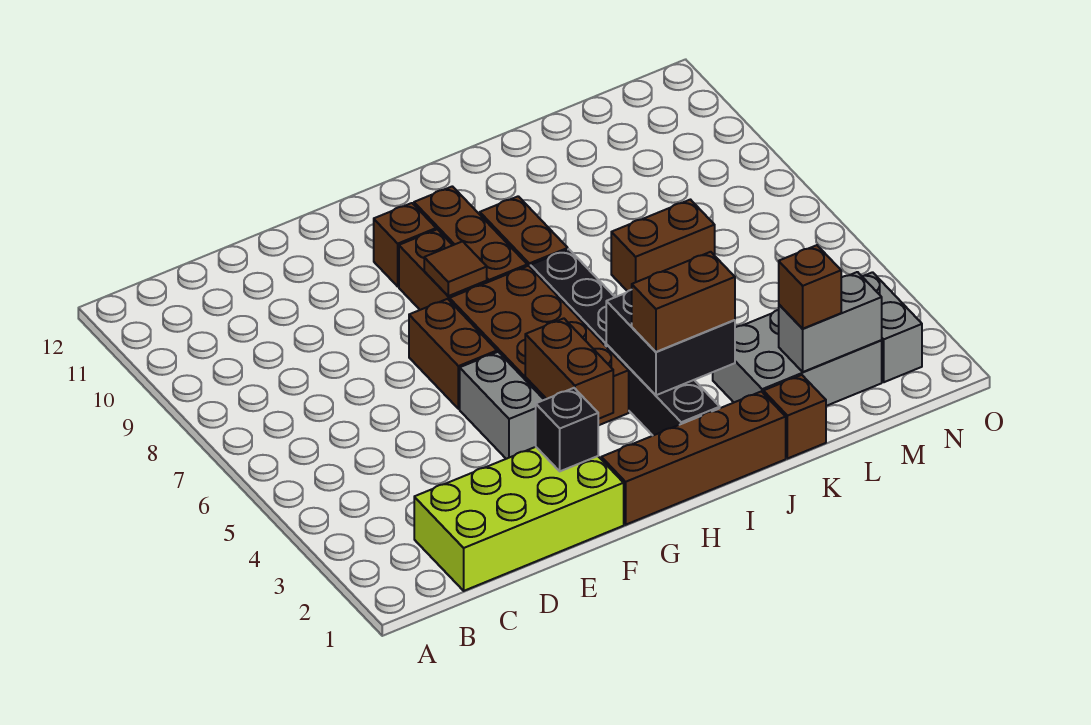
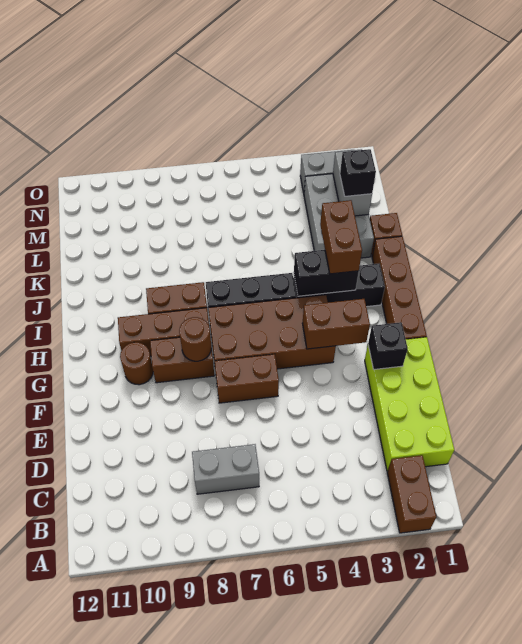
grey brick F4:F5 level 1 -> grey brick C7:C8 level 1
brown tile G8 level 2 -> brown round brick G8 level 2
brown brick G10 level 1 -> brown round brick G10 level 1
black brick I3:J4 level 2 -> black brick I3:I4 level 2
brown brick K7:L7 level 1 -> brown brick A2:B2 level 1
brown brick L2 level 3 -> black brick L2 level 3

